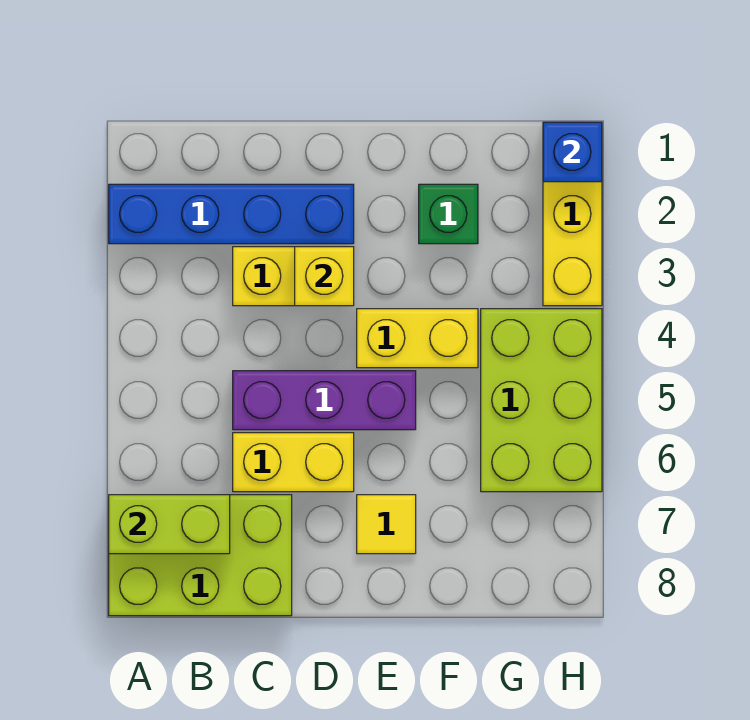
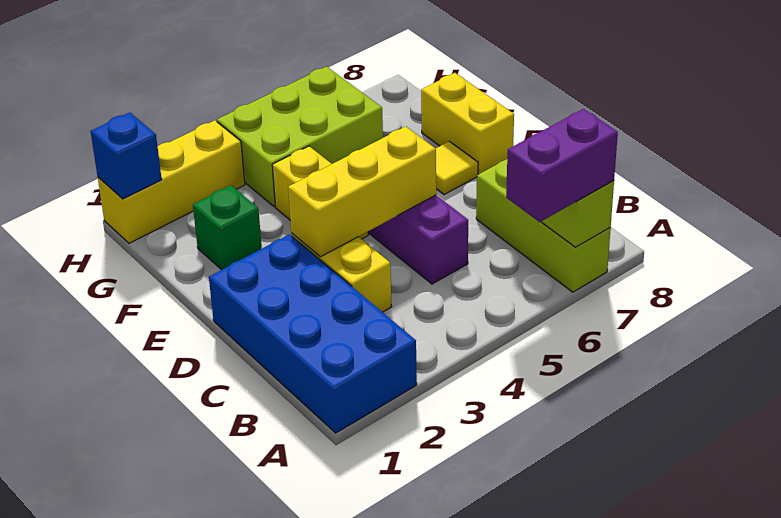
blue brick A2:D2 level 1 -> blue brick A1:D2 level 1
none -> purple brick A6:A7 level 3
lime brick A7:C8 level 1 -> lime brick A7:C7 level 1
yellow brick C6:D6 level 1 -> yellow brick E8:F8 level 1
yellow brick D3 level 2 -> yellow brick D3:D5 level 2

